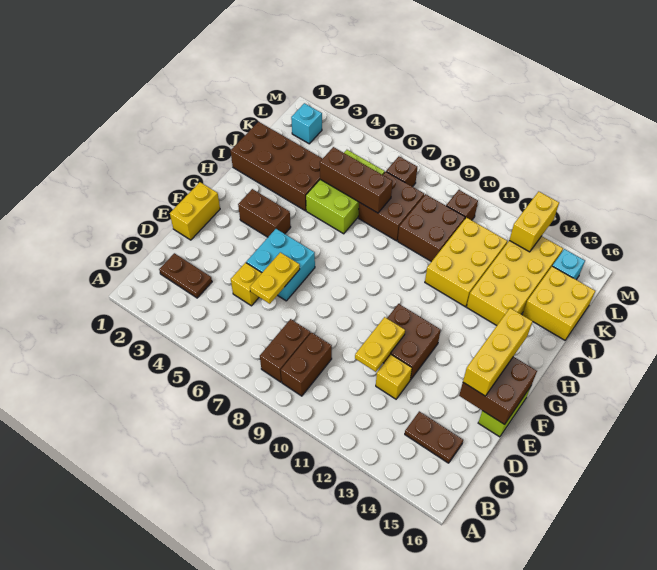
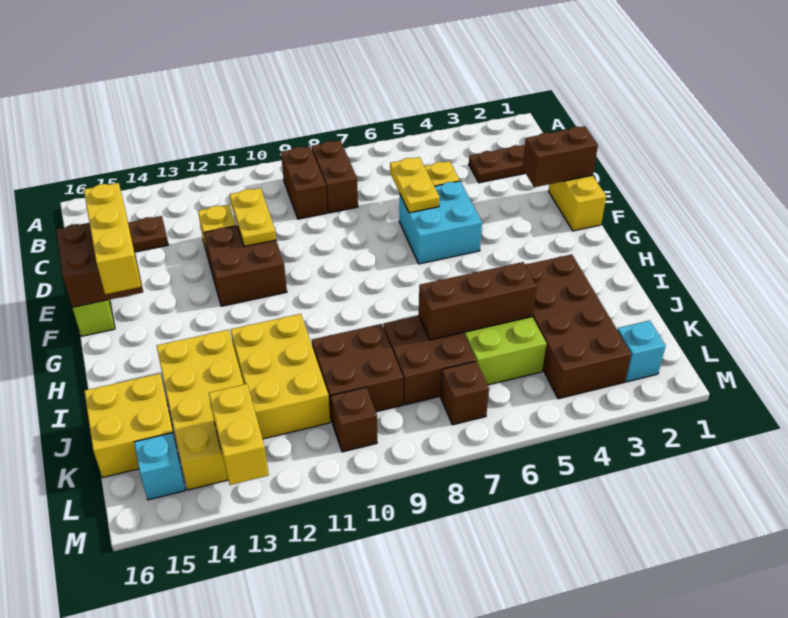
brown brick G3:G4 level 1 -> brown brick E1:E2 level 2
brown brick I1:J4 level 1 -> brown brick I3:L4 level 1

